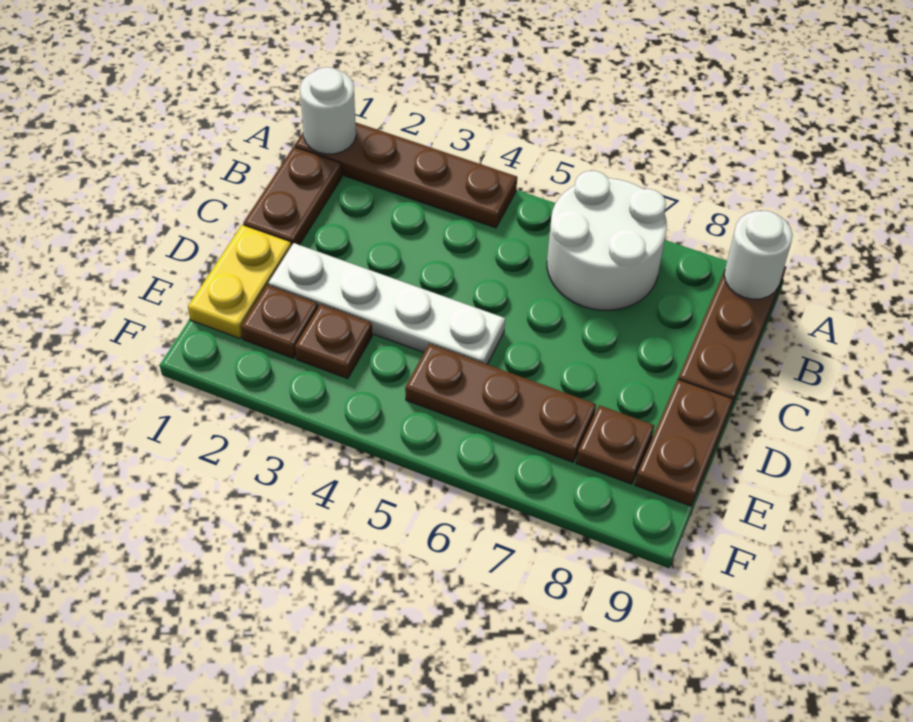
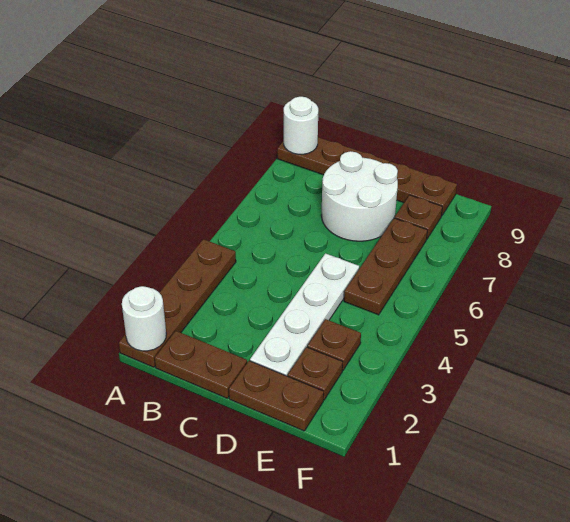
white round brick A6:B7 level 1 -> white round brick C7:D8 level 1
yellow plate D1:E1 level 1 -> brown plate D1:E1 level 1

